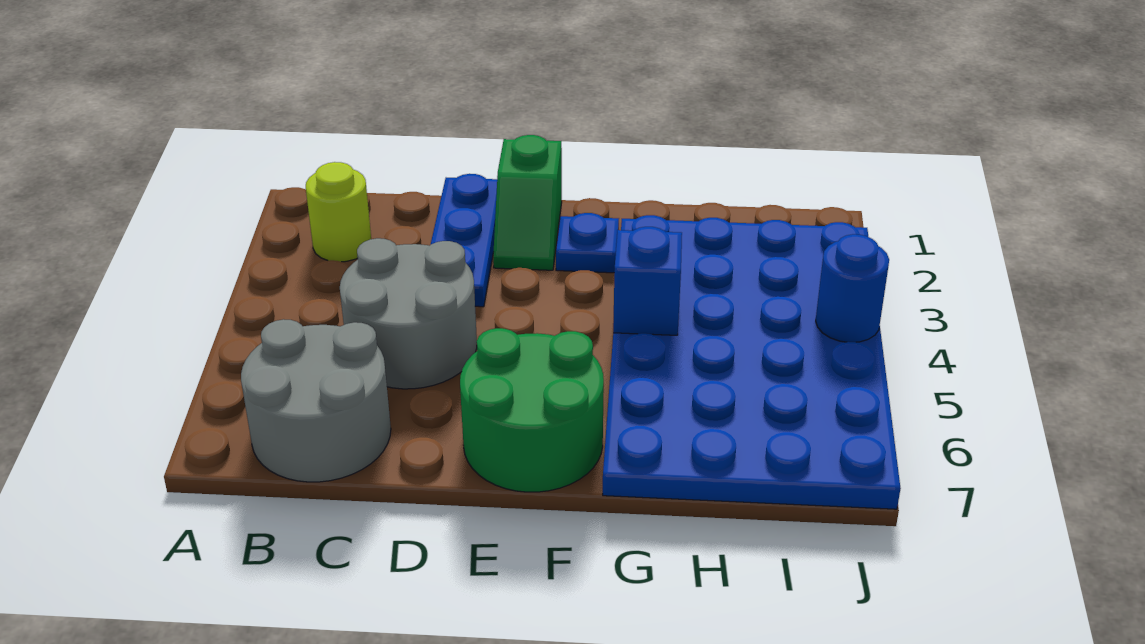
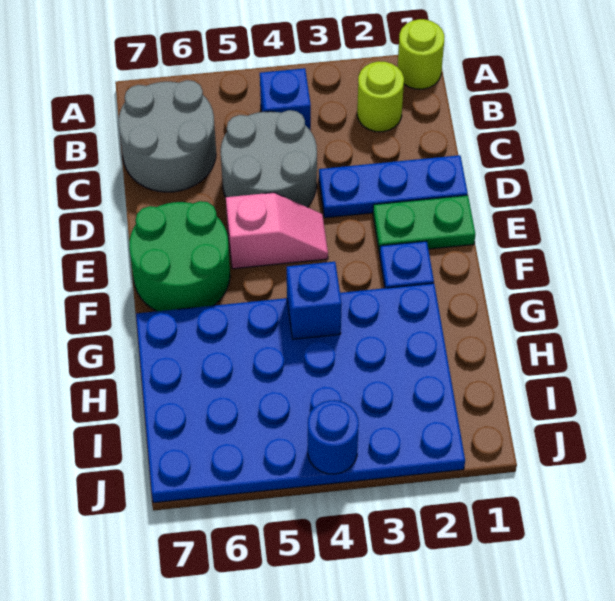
none -> lime round brick A1 level 1
none -> blue brick B4 level 1
green slope E1:E2 level 1 top 1 -> green plate E1:E2 level 1
none -> pink slope E4:E5 level 1 top 5

